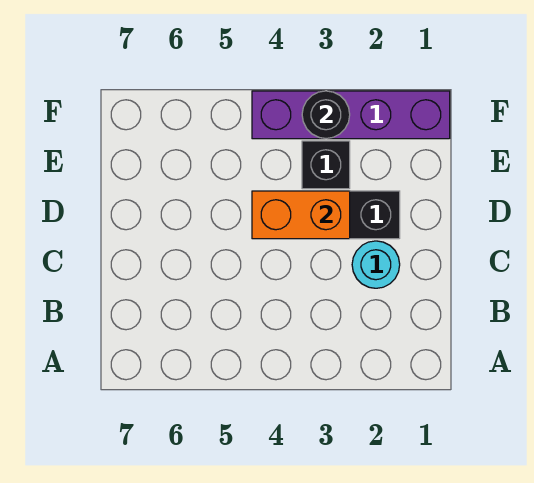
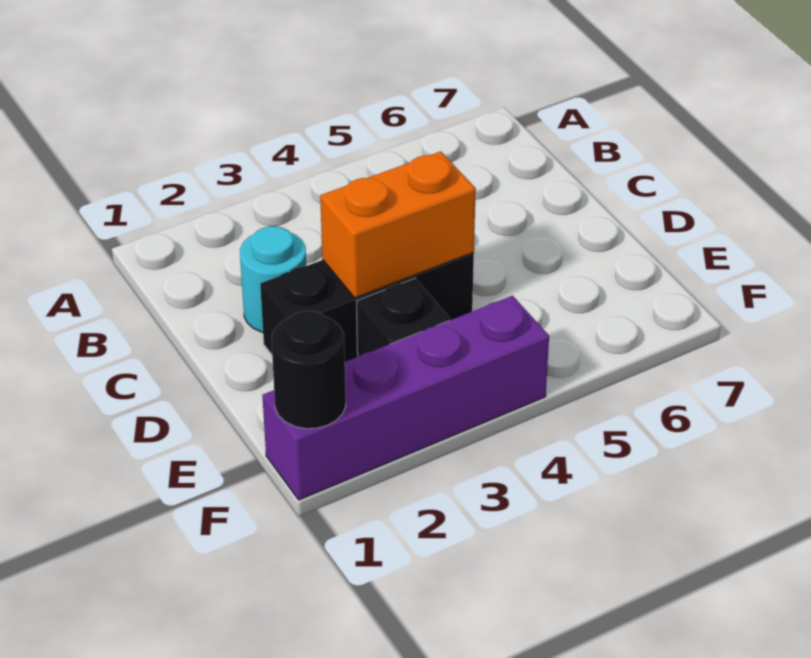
black round brick F3 level 2 -> black round brick F1 level 2

